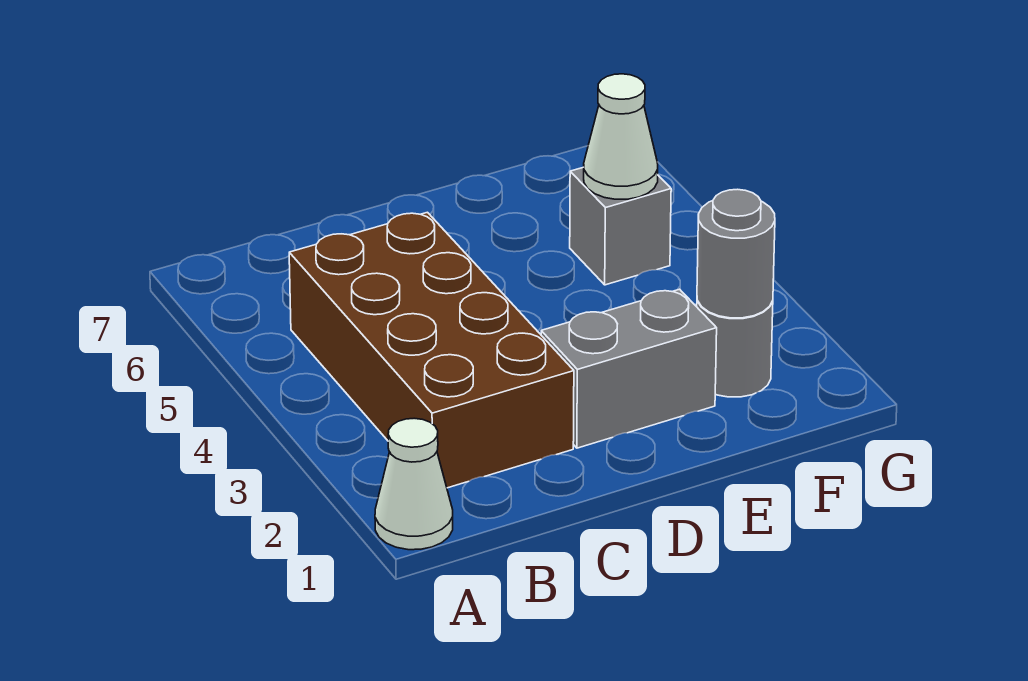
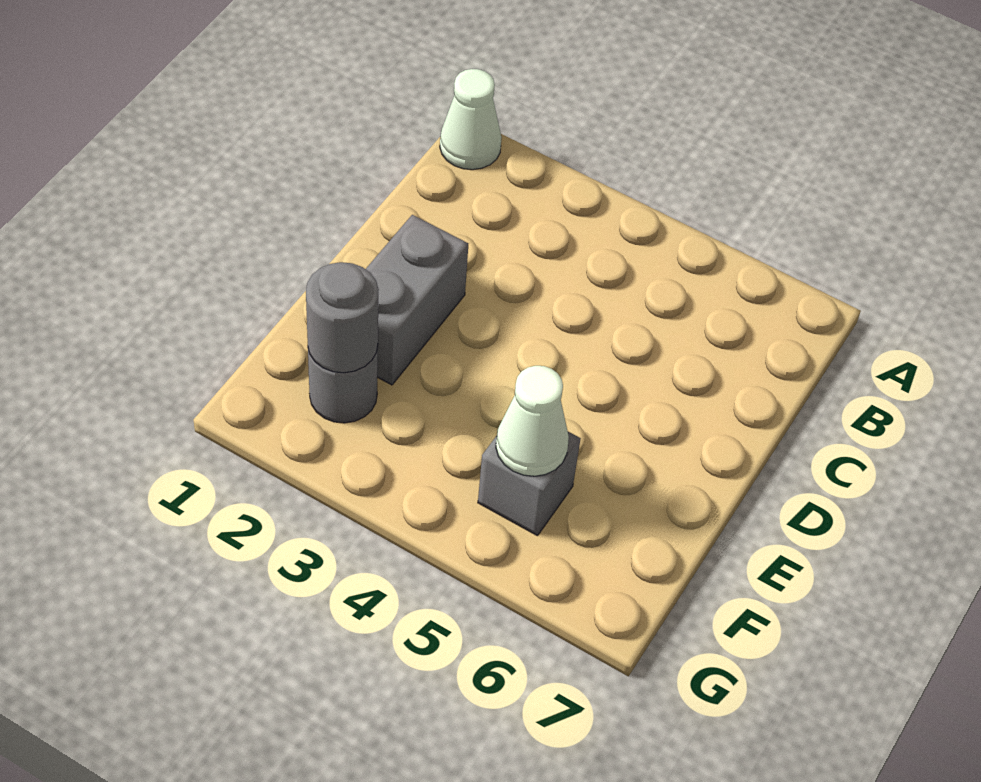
brown brick B2:C5 level 1 -> none

